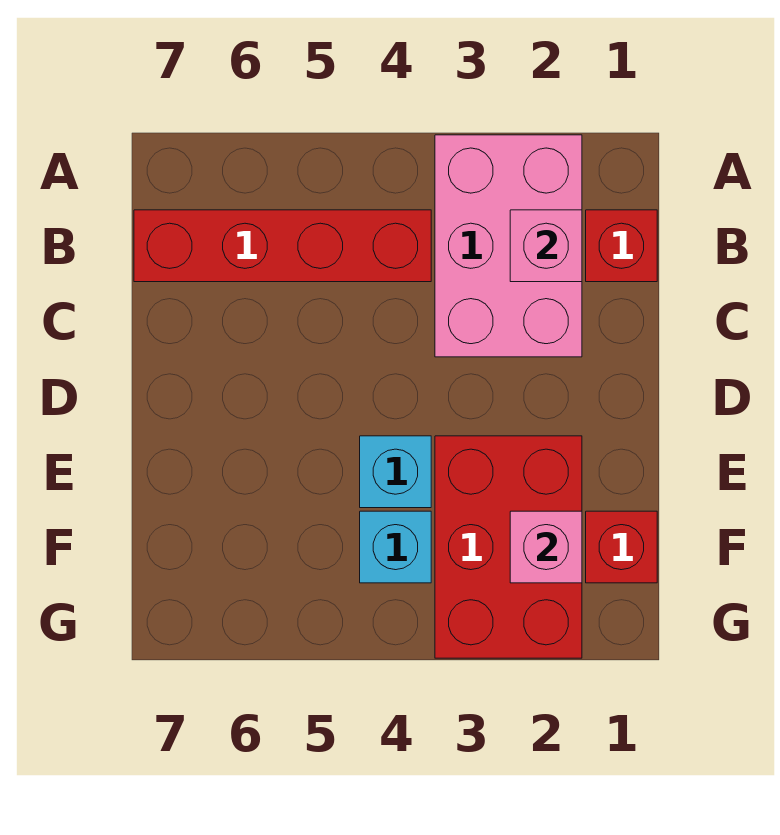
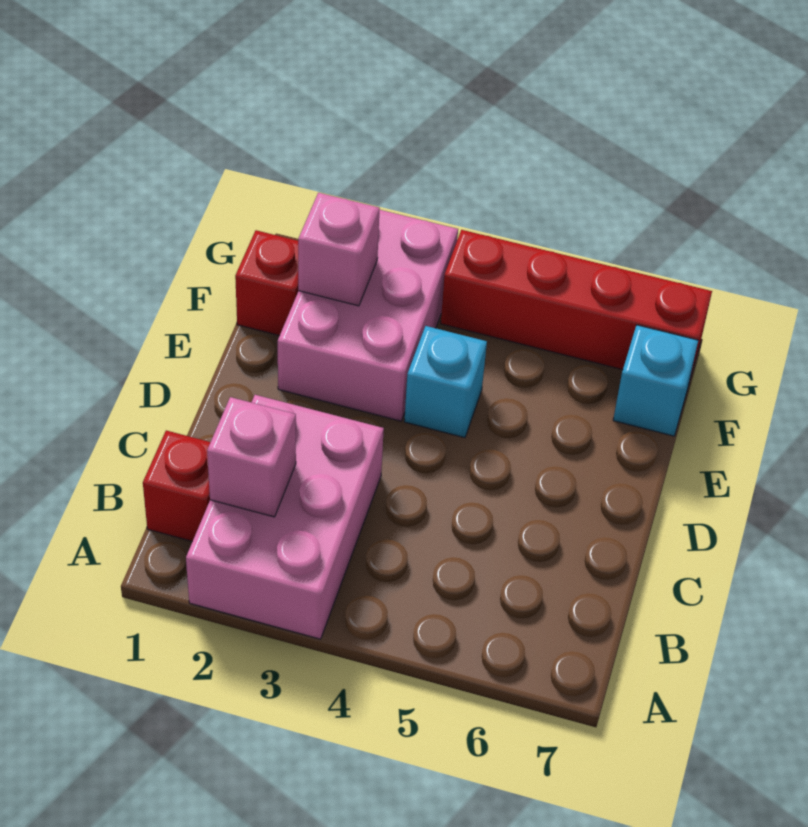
red brick B4:B7 level 1 -> red brick G4:G7 level 1
red brick E2:G3 level 1 -> pink brick E2:G3 level 1
cyan brick F4 level 1 -> cyan brick F7 level 1

